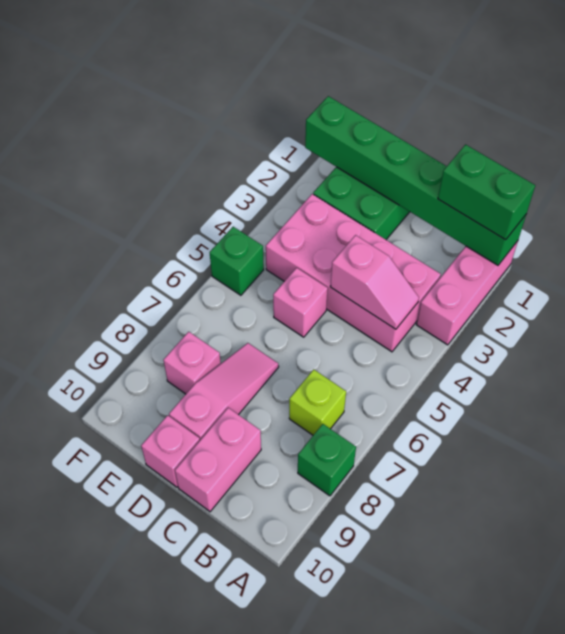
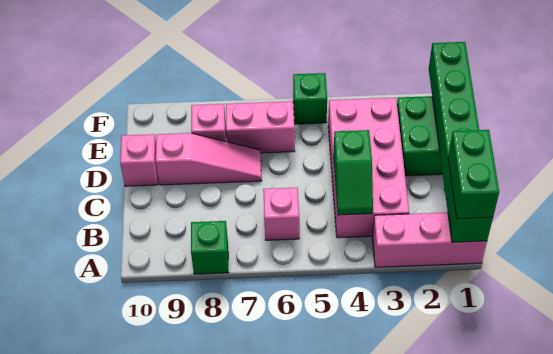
pink slope B4:C4 level 2 top C -> green slope B4:C4 level 2 top C
lime brick B7 level 1 -> none
pink brick C9:C10 level 1 -> pink brick E6:E7 level 1
pink brick D5 level 1 -> pink brick B6 level 1

